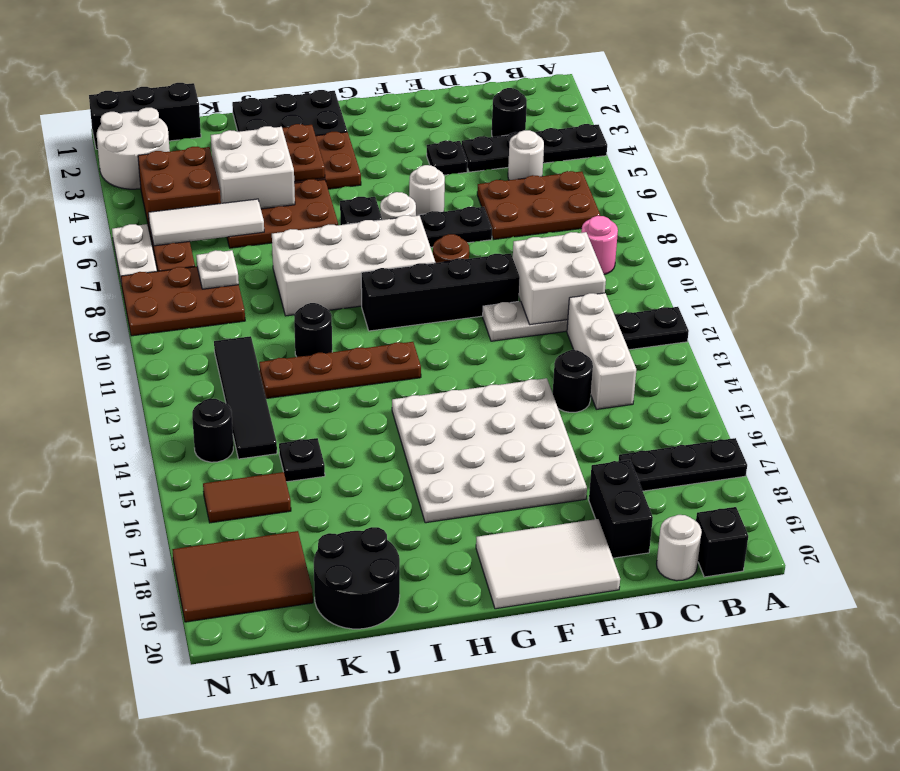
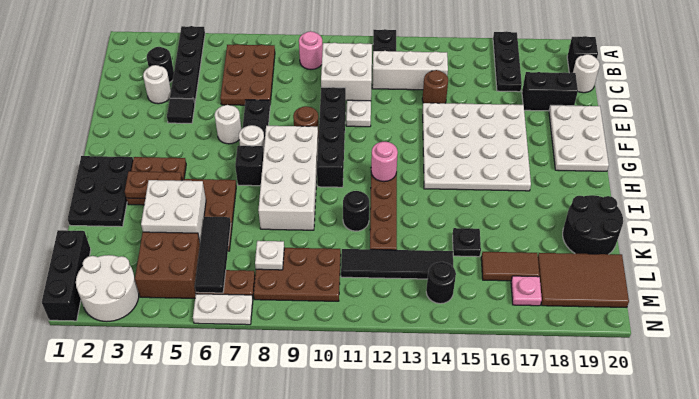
white round brick C5 level 1 -> white round brick D3 level 1
black round brick D14 level 1 -> brown round brick D14 level 1
black plate E4 level 1 -> black tile E4 level 1
white tile E19:G20 level 1 -> white plate E19:G20 level 1
none -> pink round brick H12 level 2
white tile K6:M6 level 2 -> black tile K6:M6 level 2
brown plate L8:N9 level 1 -> brown plate L8:M10 level 1
brown tile L16:M16 level 1 -> brown tile L16:L17 level 1
brown tile L18:N19 level 1 -> brown tile L18:M20 level 1
none -> pink plate M17 level 1

